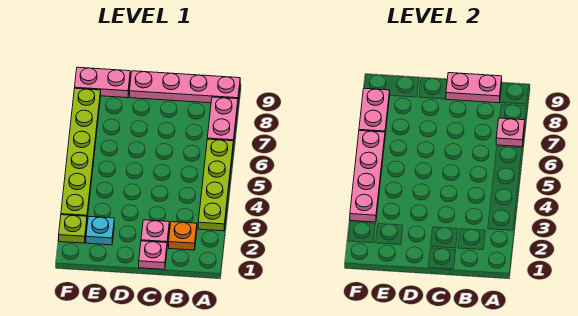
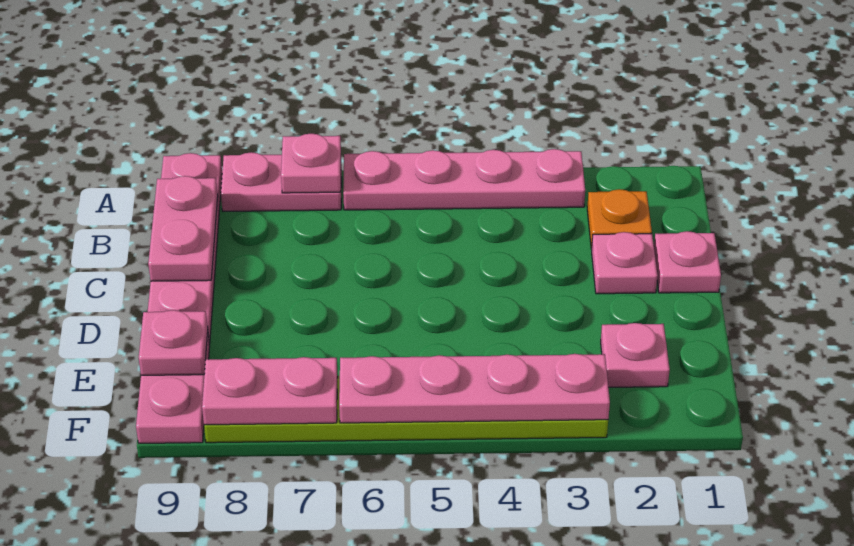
lime plate A3:A6 level 1 -> pink plate A3:A6 level 1
cyan plate E2 level 1 -> pink plate E2 level 1
none -> pink plate E9 level 2
lime plate F2 level 1 -> none

